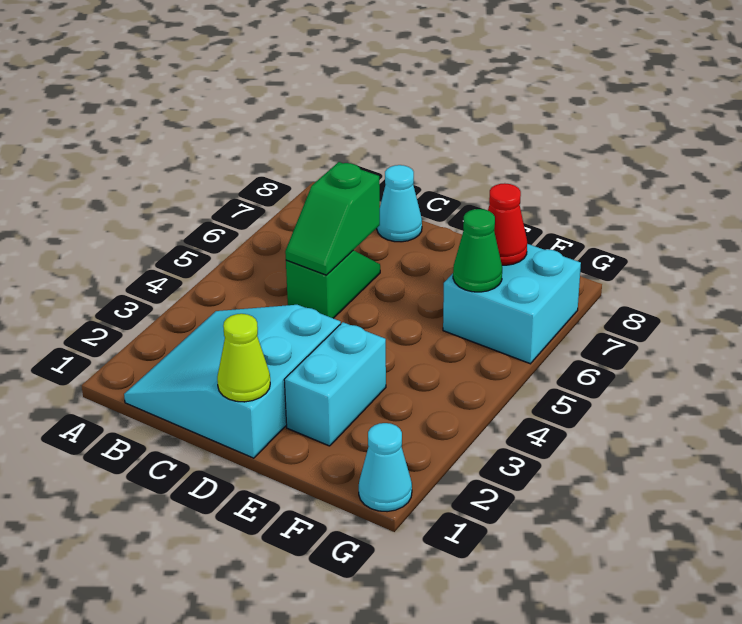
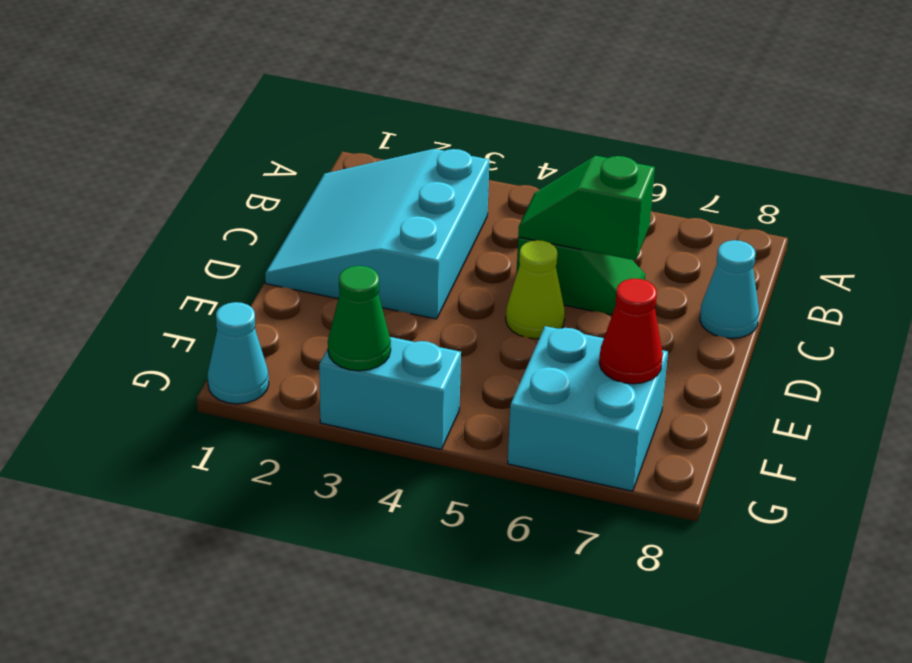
cyan slope B1:D3 level 1 top D -> cyan slope B1:D3 level 1 top 3
lime cone D1 level 2 -> lime cone D5 level 1
cyan brick E2:E3 level 1 -> cyan brick G3:G4 level 1
green cone F6 level 2 -> green cone G3 level 2

